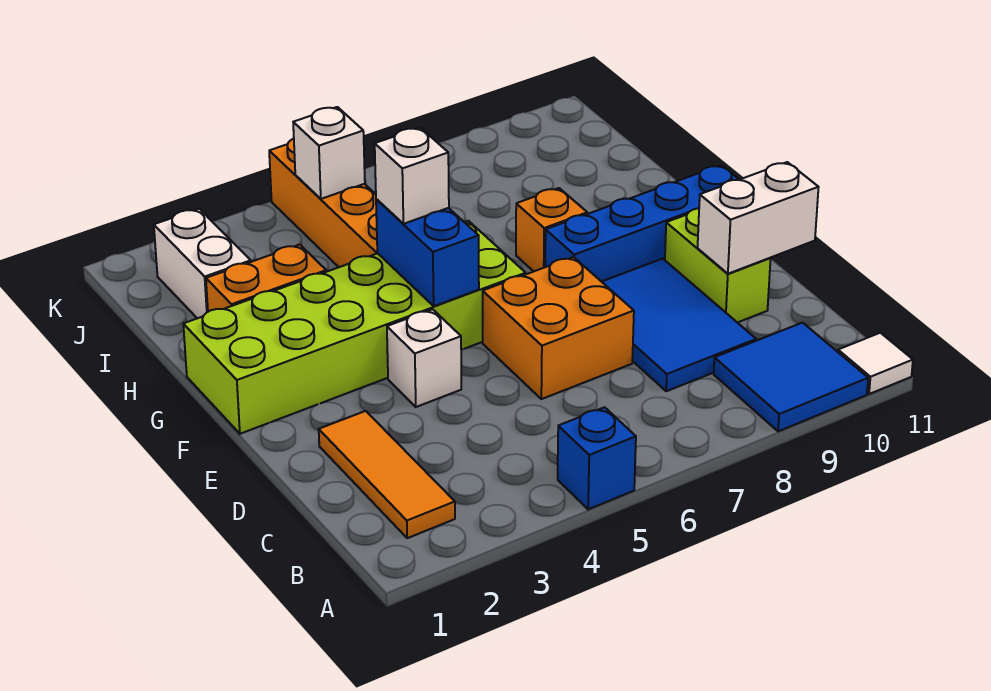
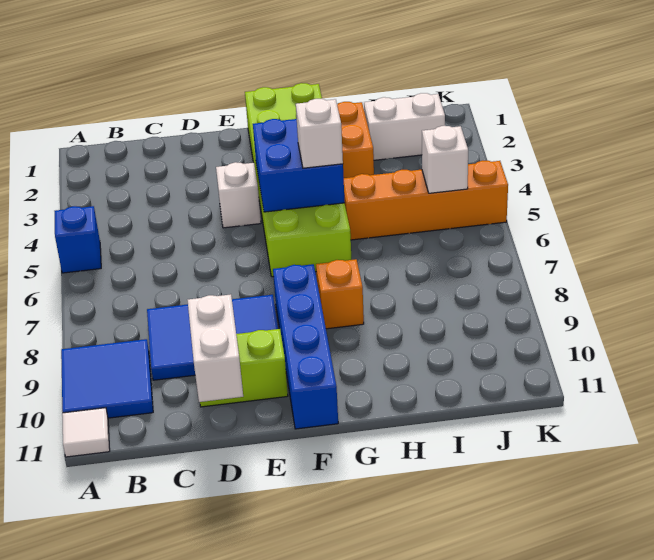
orange tile B2:D2 level 1 -> none
orange brick D6:E7 level 1 -> none
blue brick F5:G5 level 2 -> blue brick F4:G5 level 2

